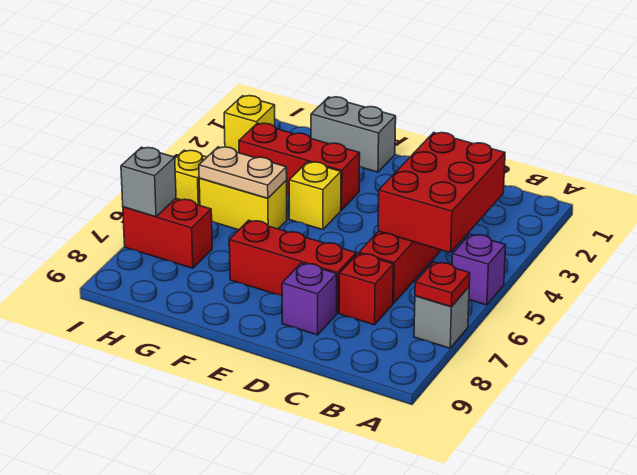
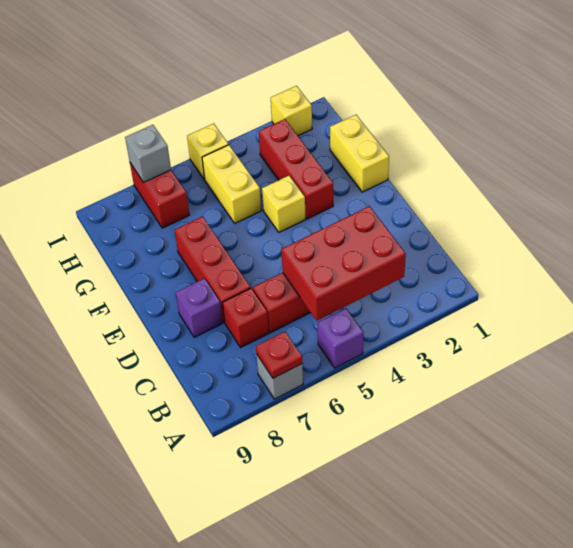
grey brick F1:G1 level 1 -> yellow brick F1:G1 level 1
tan plate G5:H5 level 2 -> none

